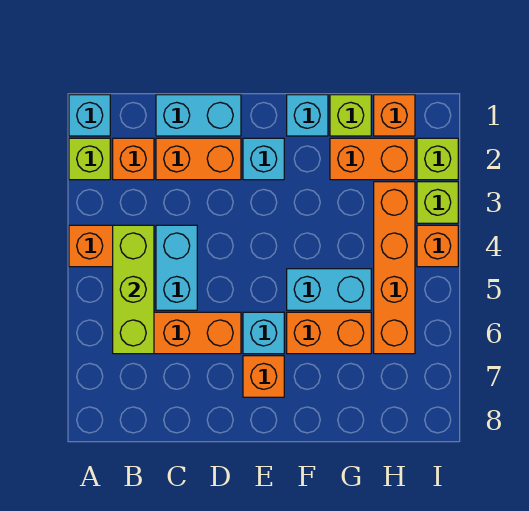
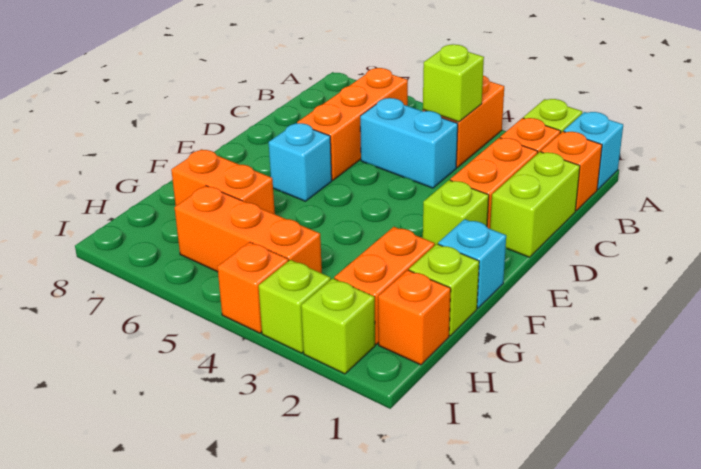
lime brick B4:B6 level 2 -> lime brick B4 level 2
cyan brick C1:D1 level 1 -> lime brick C1:D1 level 1
cyan brick E2 level 1 -> lime brick E2 level 1
orange brick E7 level 1 -> orange brick B1 level 1
cyan brick F5:G5 level 1 -> none
orange brick F6:G6 level 1 -> orange brick G6:G7 level 1
orange brick H3:H6 level 1 -> orange brick H4:H6 level 1

